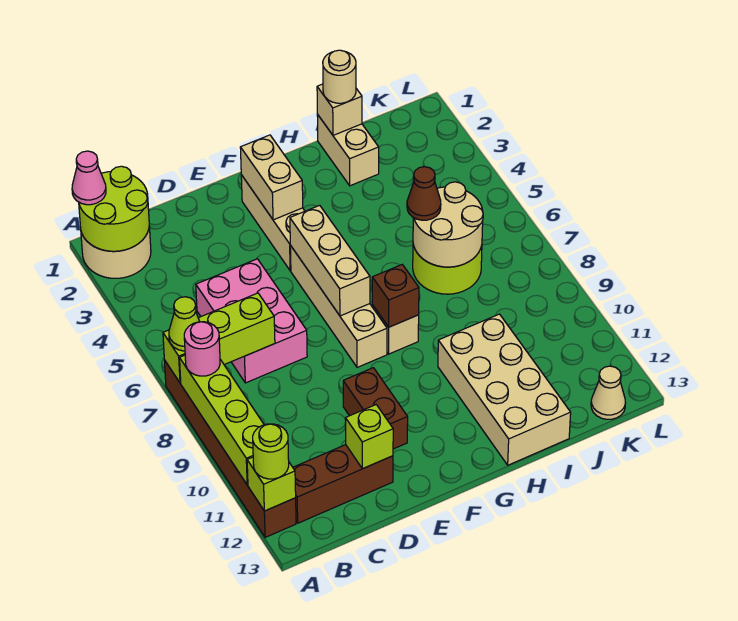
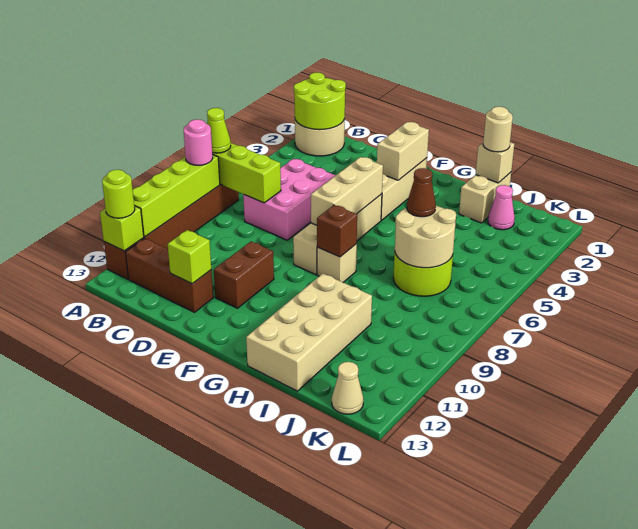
pink cone A1 level 3 -> pink cone J2 level 1

